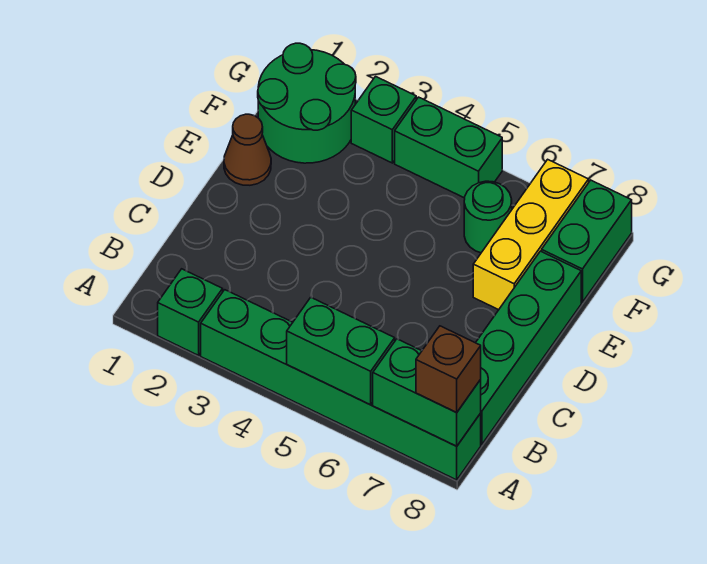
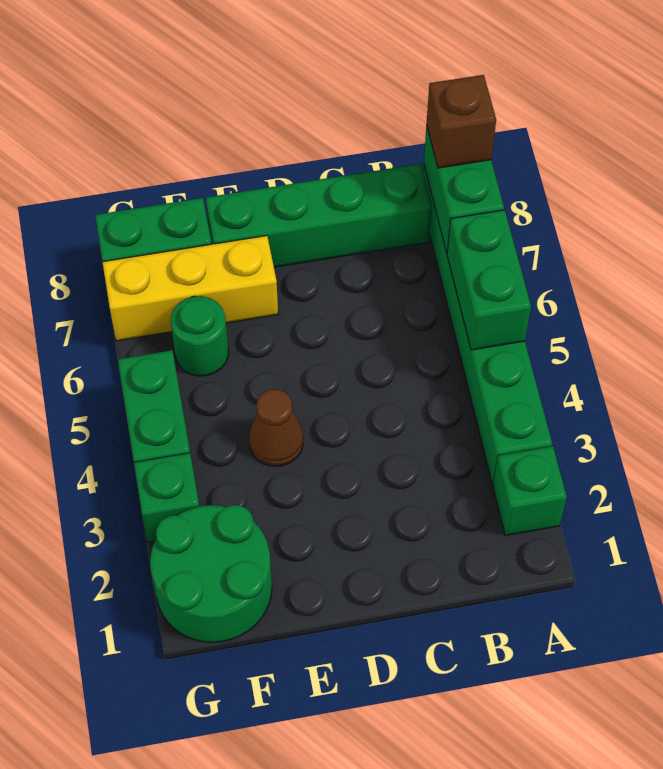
brown cone E1 level 1 -> brown cone E4 level 1

